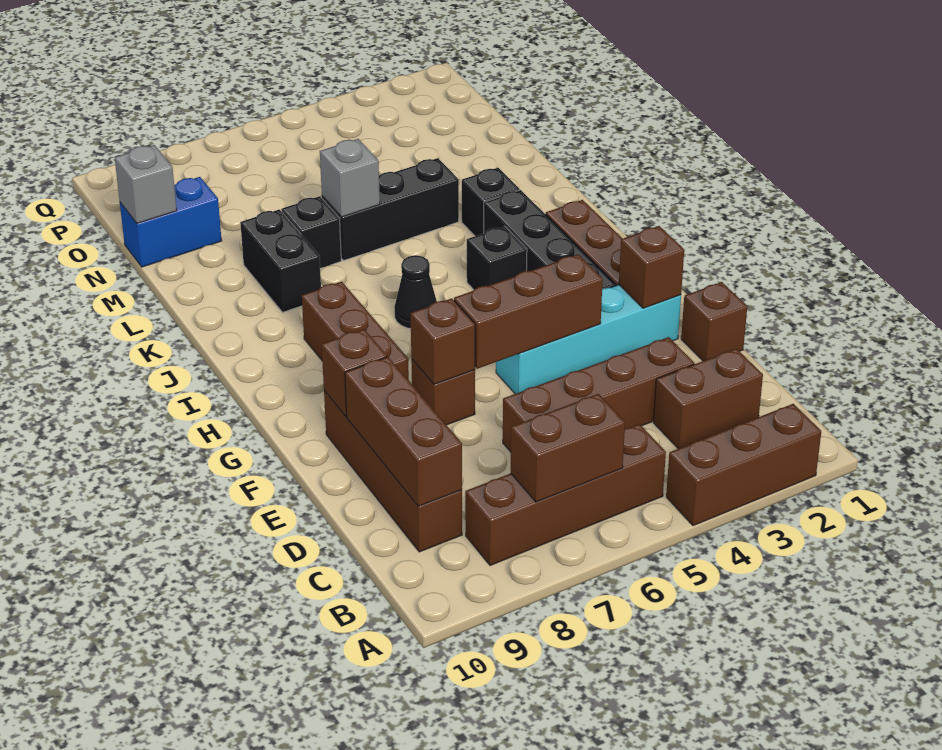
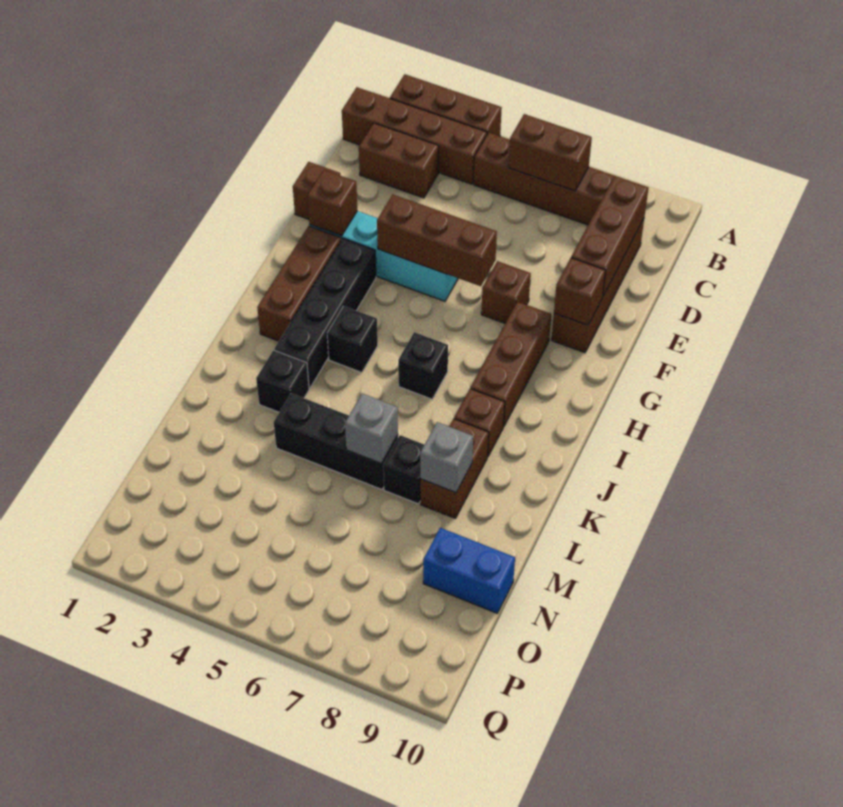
brown brick D3:D6 level 1 -> brown brick B1:B4 level 1
brown brick F7 level 2 -> brown brick J8 level 1
black cone I6 level 1 -> black brick I6 level 1
black brick K8:L8 level 1 -> brown brick K8:L8 level 1
grey brick N10 level 2 -> grey brick L8 level 2

